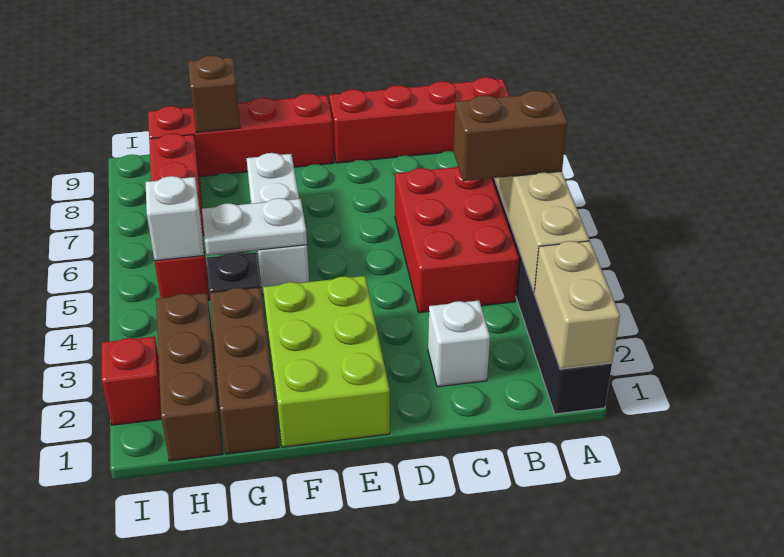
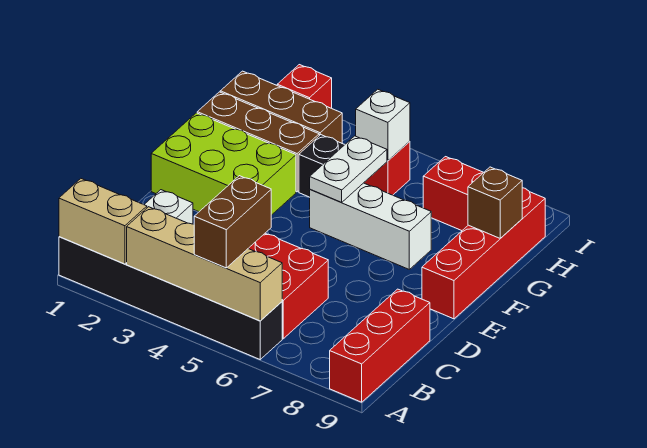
red brick A9:D9 level 1 -> red brick A9:C9 level 1

